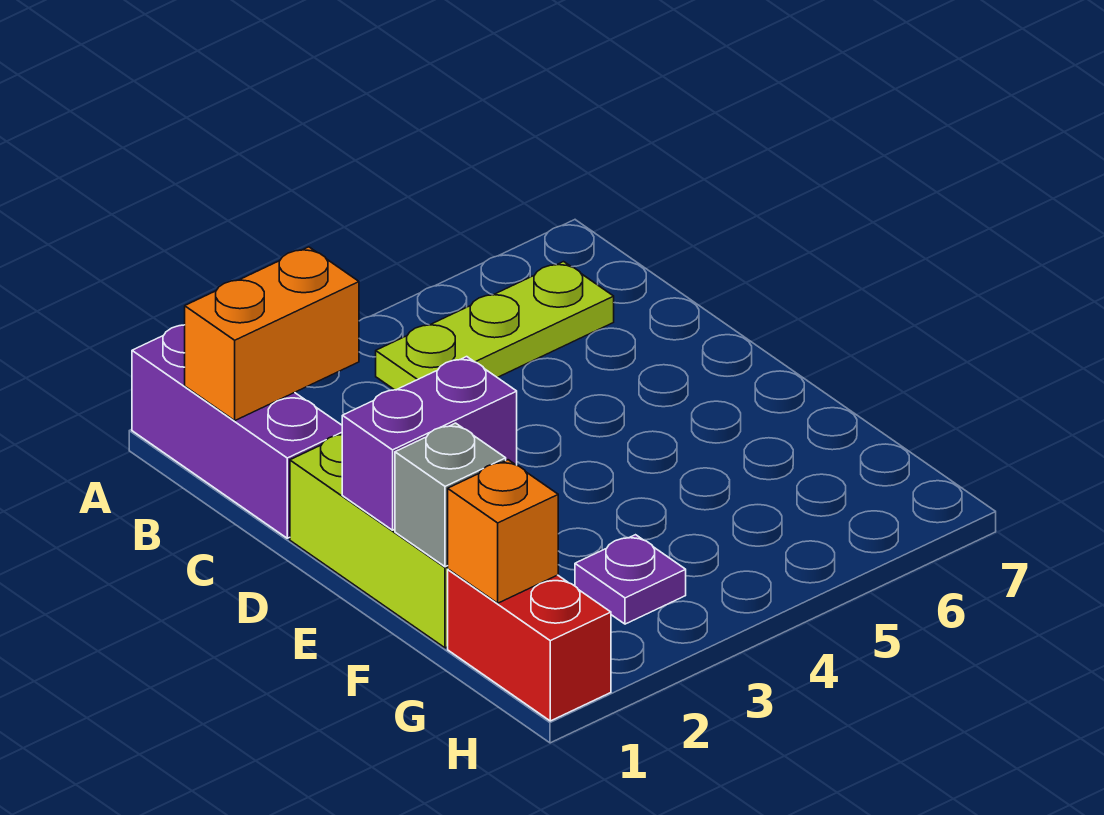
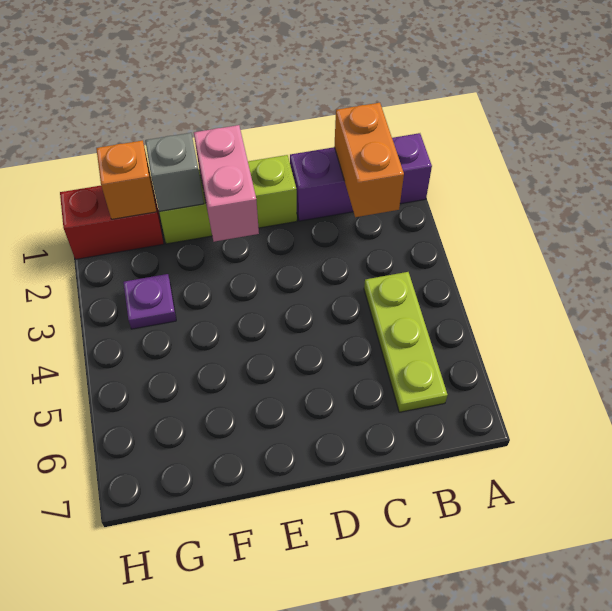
purple brick E1:E2 level 2 -> pink brick E1:E2 level 2

